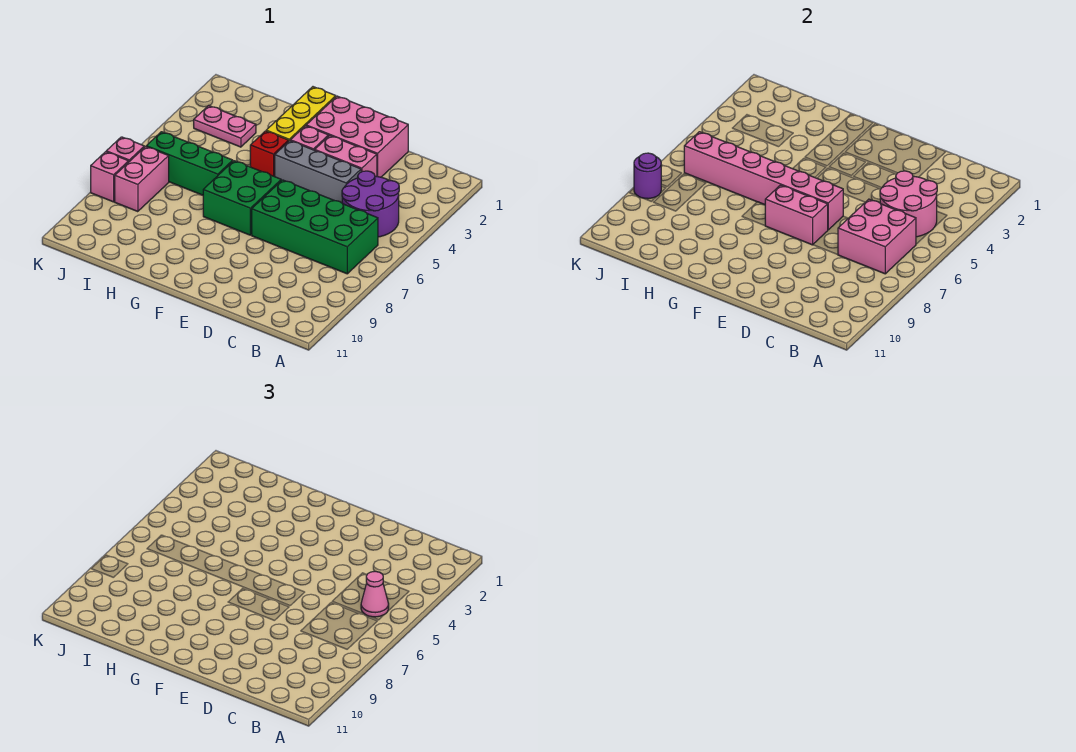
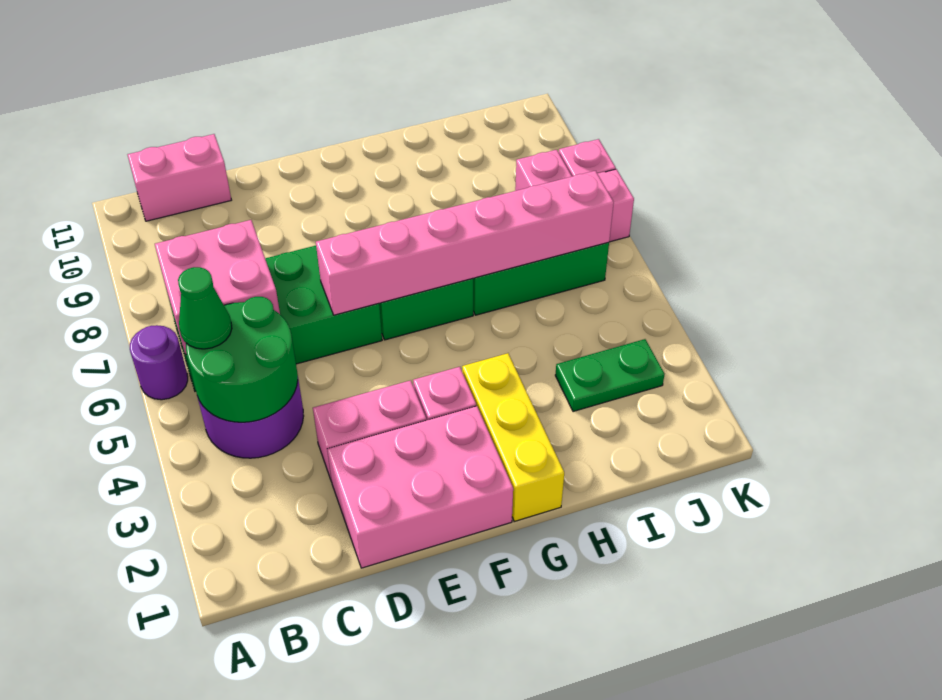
pink round brick B4:C5 level 2 -> green round brick B4:C5 level 2
pink cone B5 level 3 -> green cone B5 level 3
grey brick D4:F4 level 1 -> none
pink brick E7:F7 level 2 -> pink brick B11:C11 level 1
red brick G4 level 1 -> none
pink plate I3:J3 level 1 -> green plate I3:J3 level 1
purple round brick K8 level 2 -> purple round brick A6 level 1

